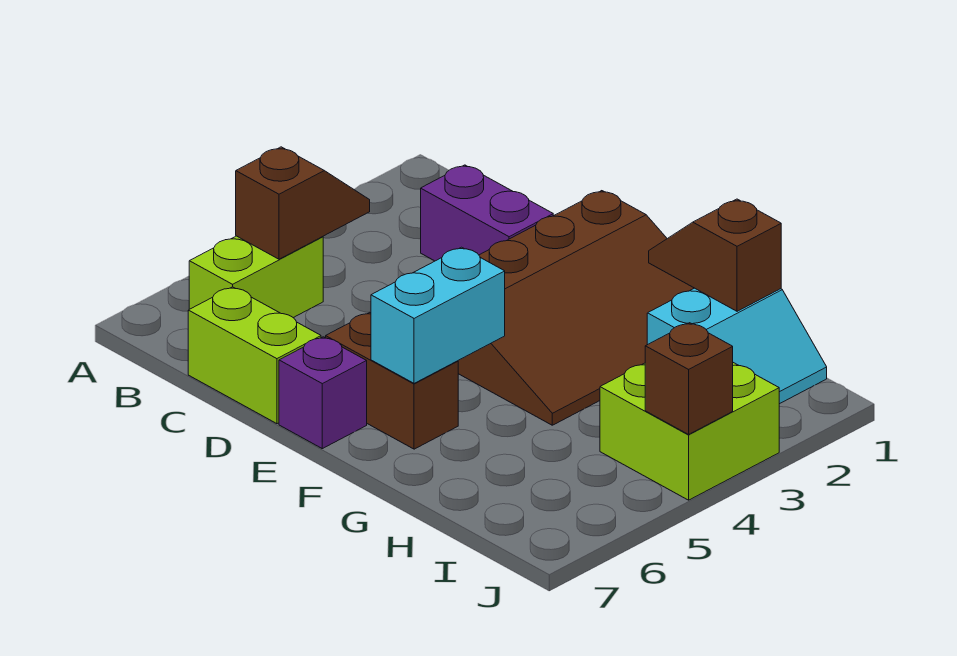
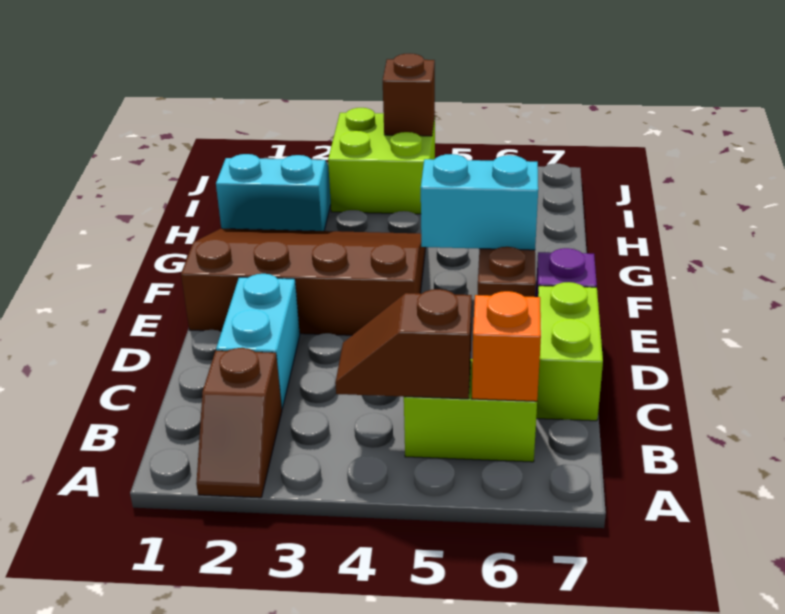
none -> orange brick B6 level 2
purple brick C2:D2 level 1 -> cyan brick C2:D2 level 1
brown slope G1:H1 level 2 top H -> brown slope A2:B2 level 1 top B

